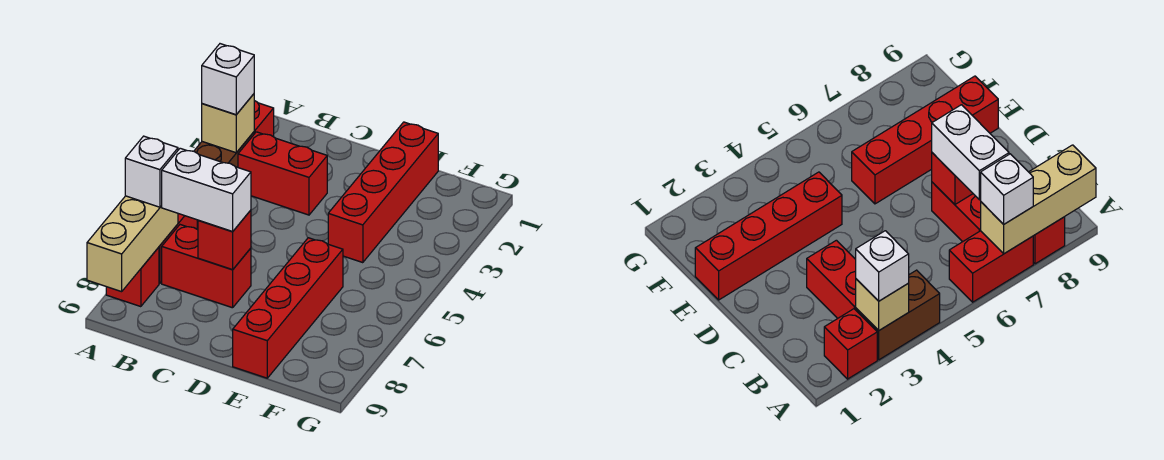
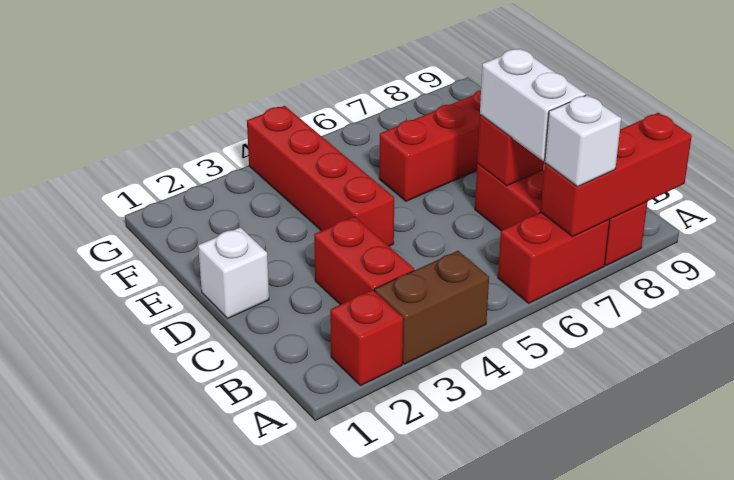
tan brick A3 level 2 -> none
white brick A3 level 3 -> white brick D1 level 1
tan brick A7:A9 level 2 -> red brick A7:A9 level 2
red brick E1:E4 level 1 -> red brick D4:G4 level 1

